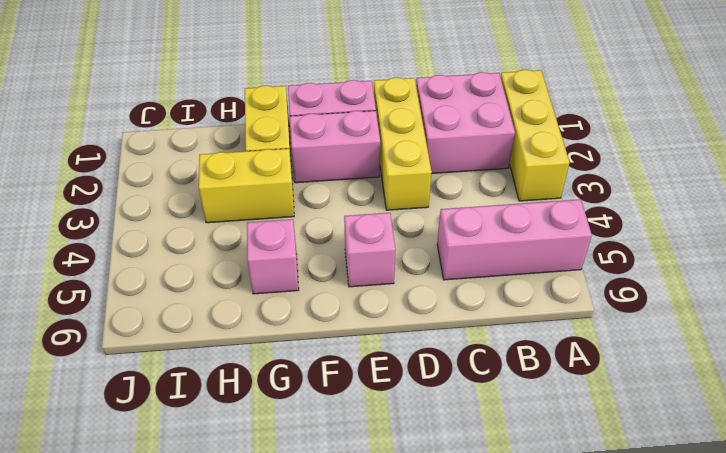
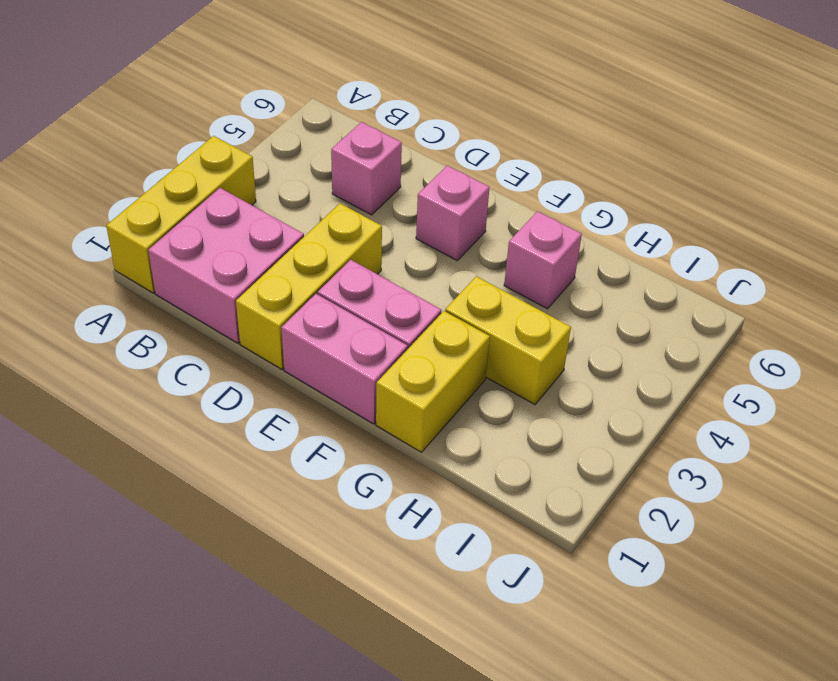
pink brick A5:C5 level 1 -> pink brick C5 level 1

